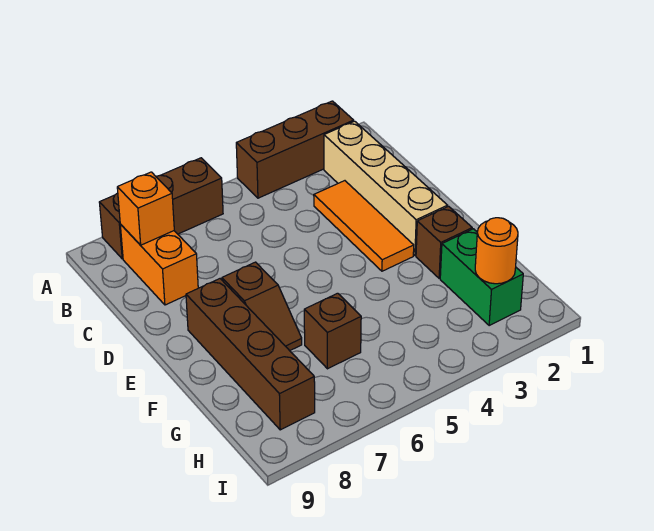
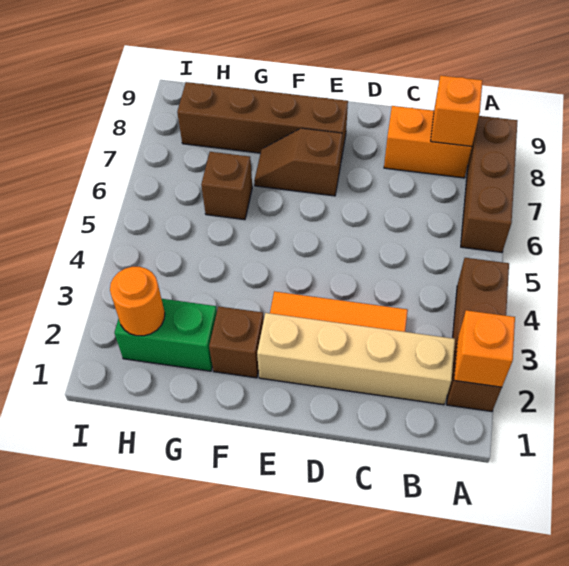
none -> orange brick A2 level 2

